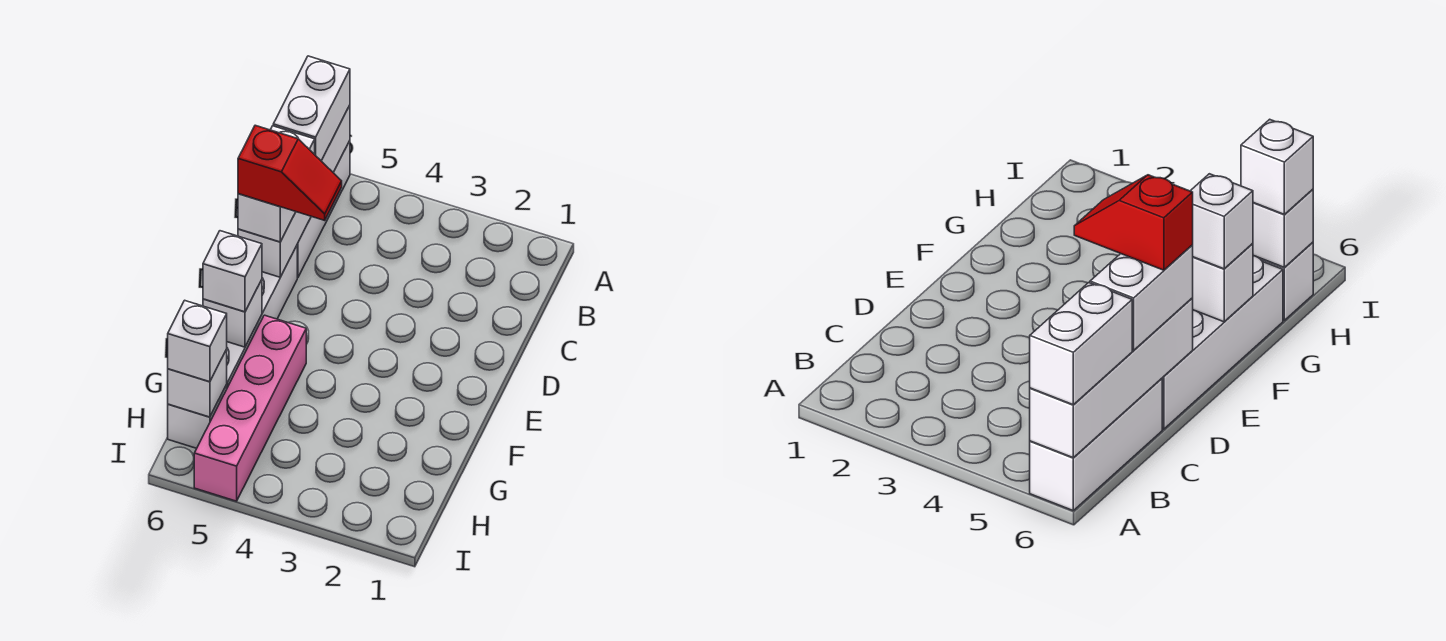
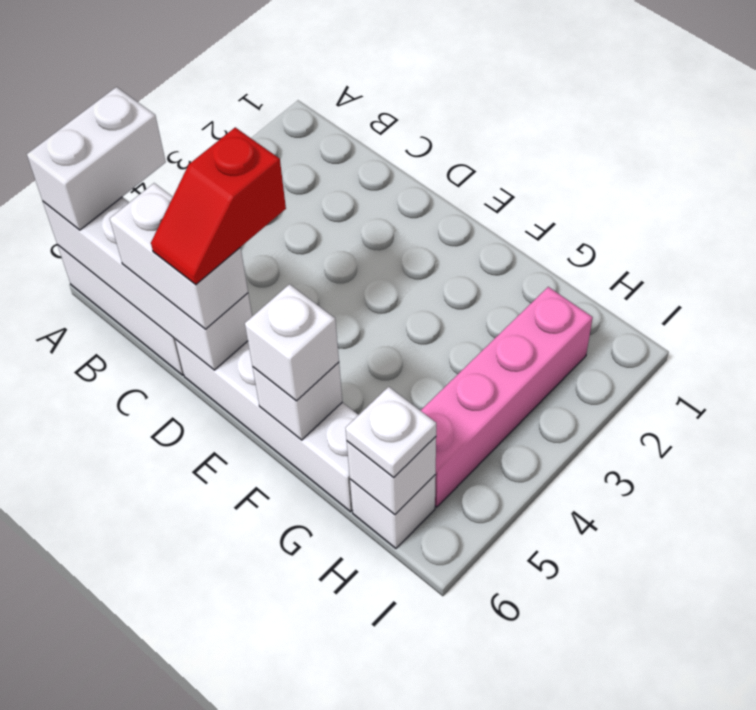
white brick A6:B6 level 3 -> white brick A5:A6 level 3
red slope D5:D6 level 4 top 6 -> red slope D5:D6 level 4 top 5
pink brick F5:I5 level 1 -> pink brick H2:H5 level 1
white brick H6 level 3 -> white plate H6 level 3

